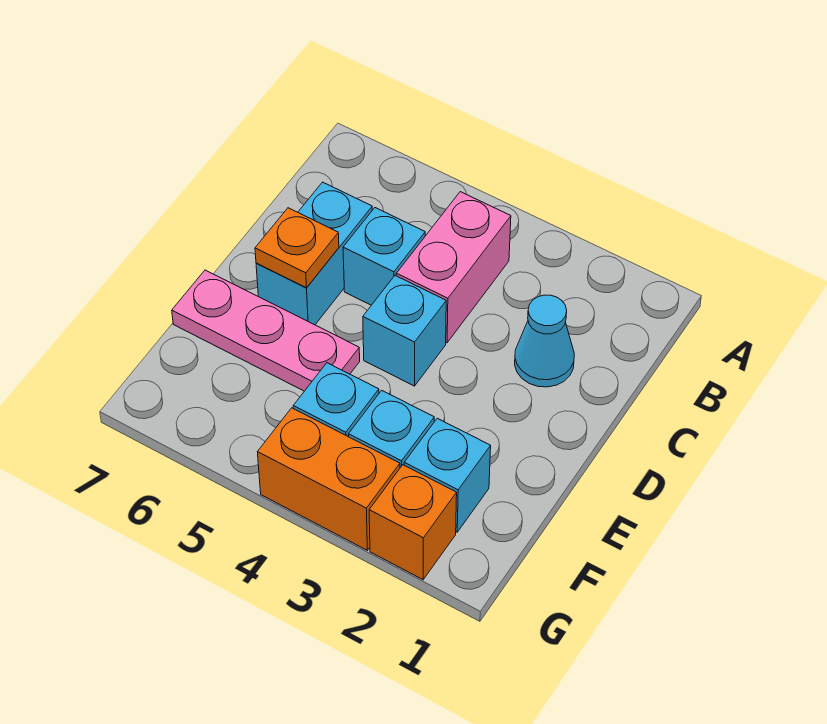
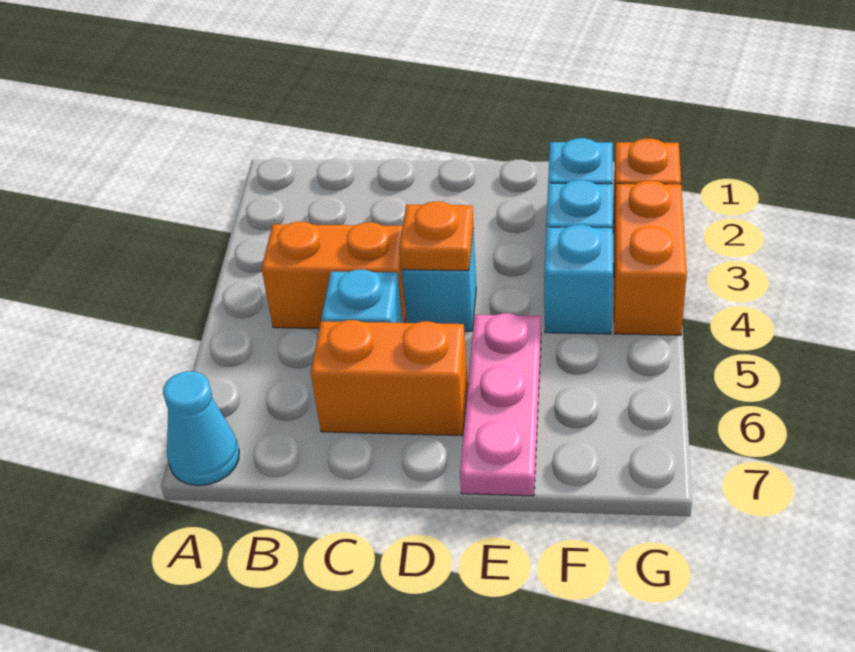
pink brick B4:C4 level 1 -> orange brick B4:C4 level 1
cyan cone C2 level 1 -> cyan cone A7 level 1
cyan brick C6:D6 level 1 -> orange brick C6:D6 level 1
orange plate D6 level 2 -> orange plate D4 level 2

